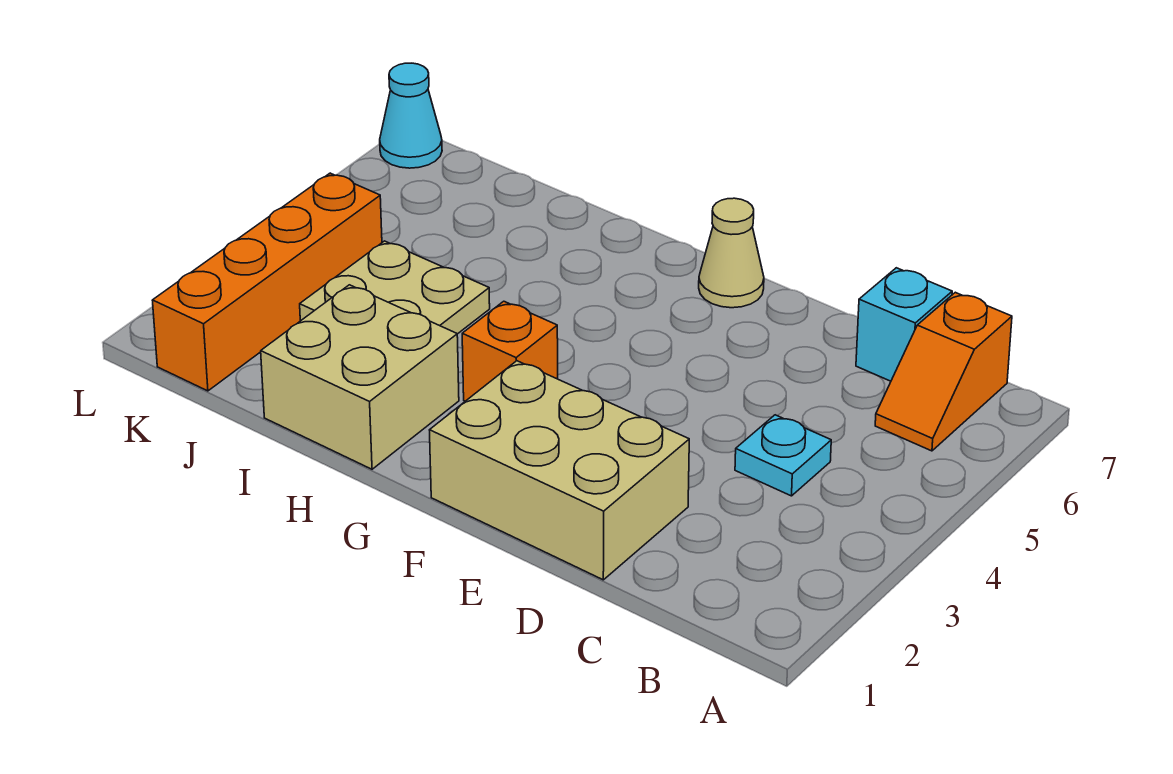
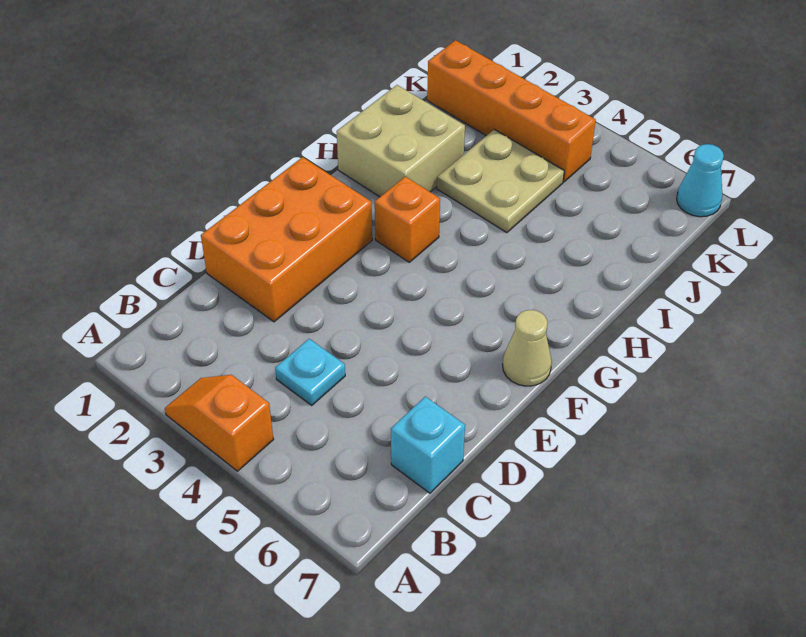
orange slope B6:B7 level 1 top 7 -> orange slope A3:A4 level 1 top 4
tan brick D1:F2 level 1 -> orange brick D1:F2 level 1

